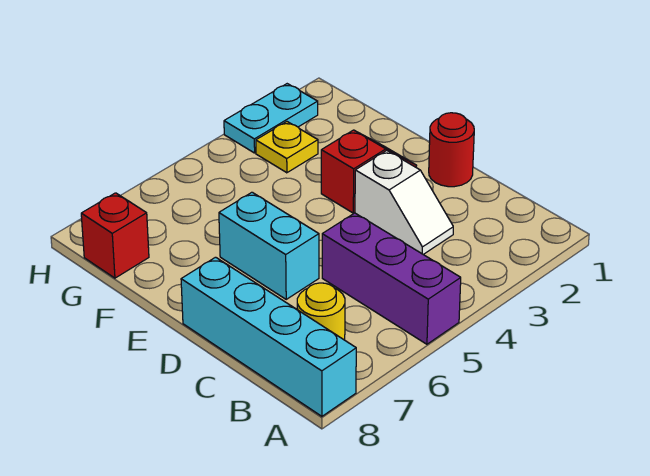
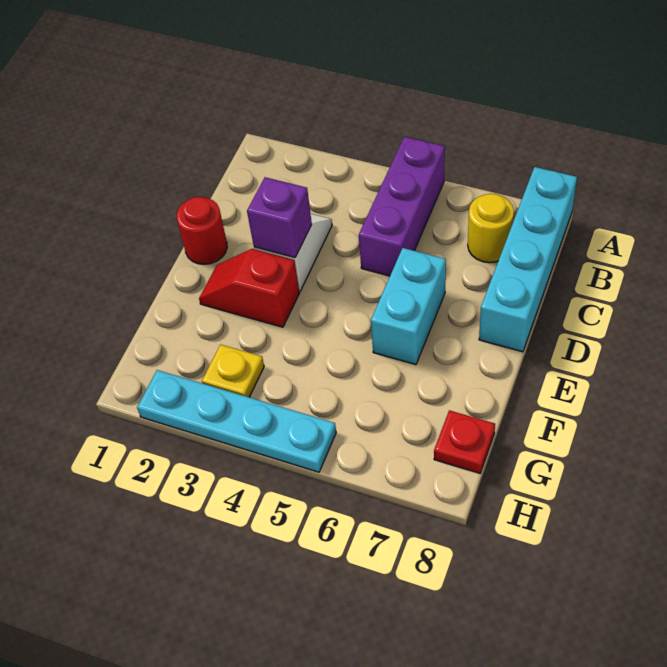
none -> purple brick D3 level 2
red brick G8 level 1 -> red plate G8 level 1
cyan plate H2:H3 level 1 -> cyan plate H2:H5 level 1

